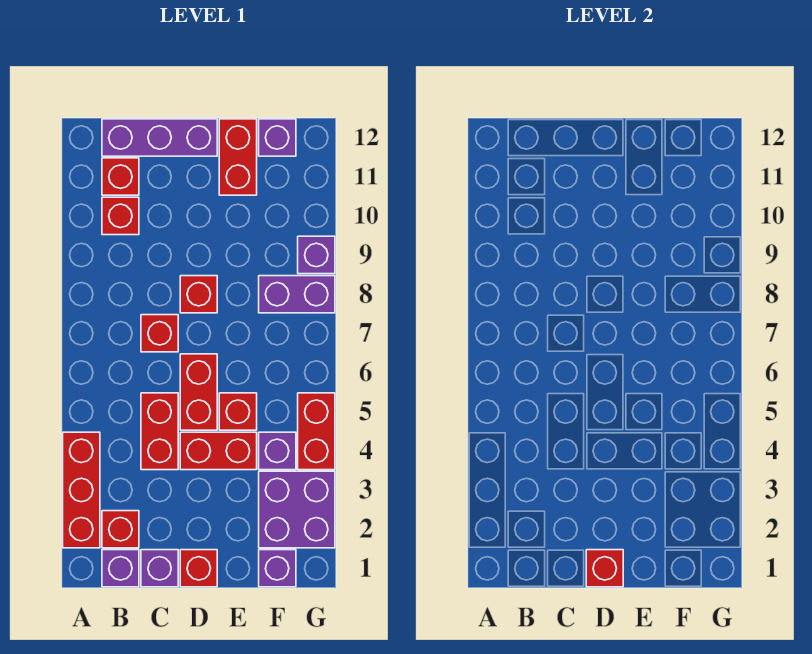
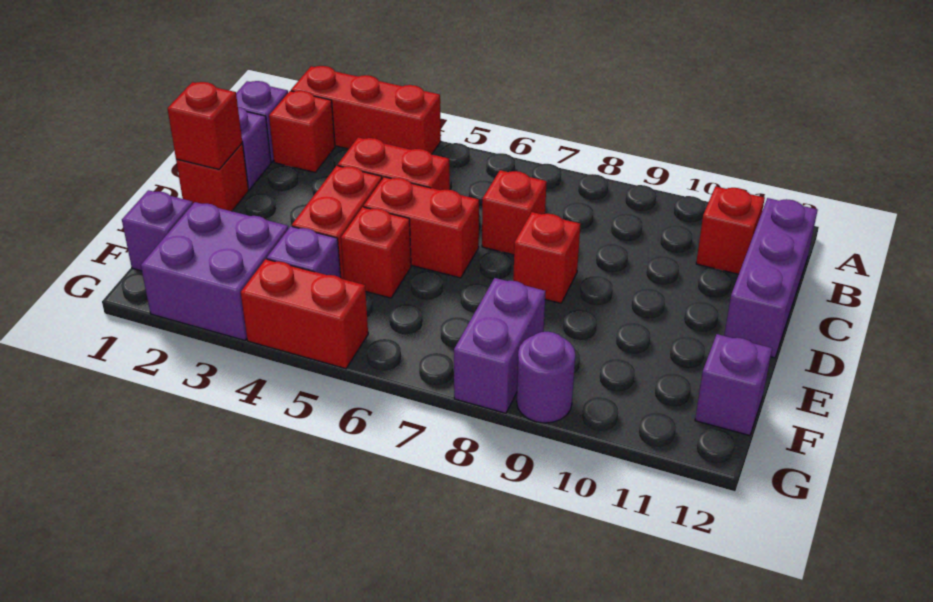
red brick B10 level 1 -> none
red brick E11:E12 level 1 -> none
purple brick G9 level 1 -> purple round brick G9 level 1

